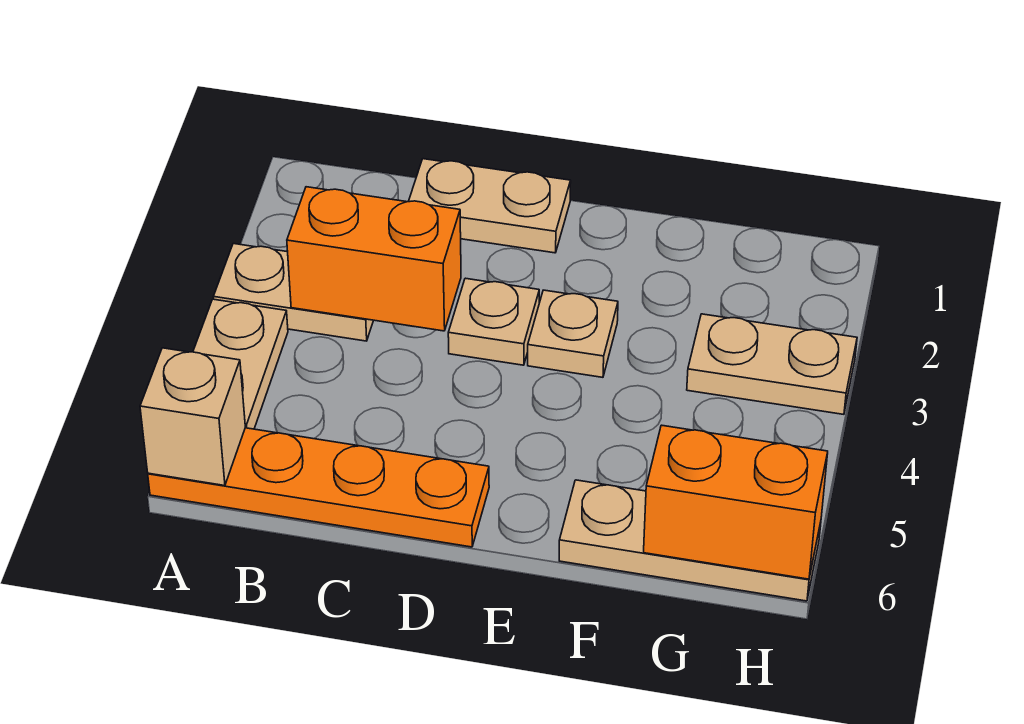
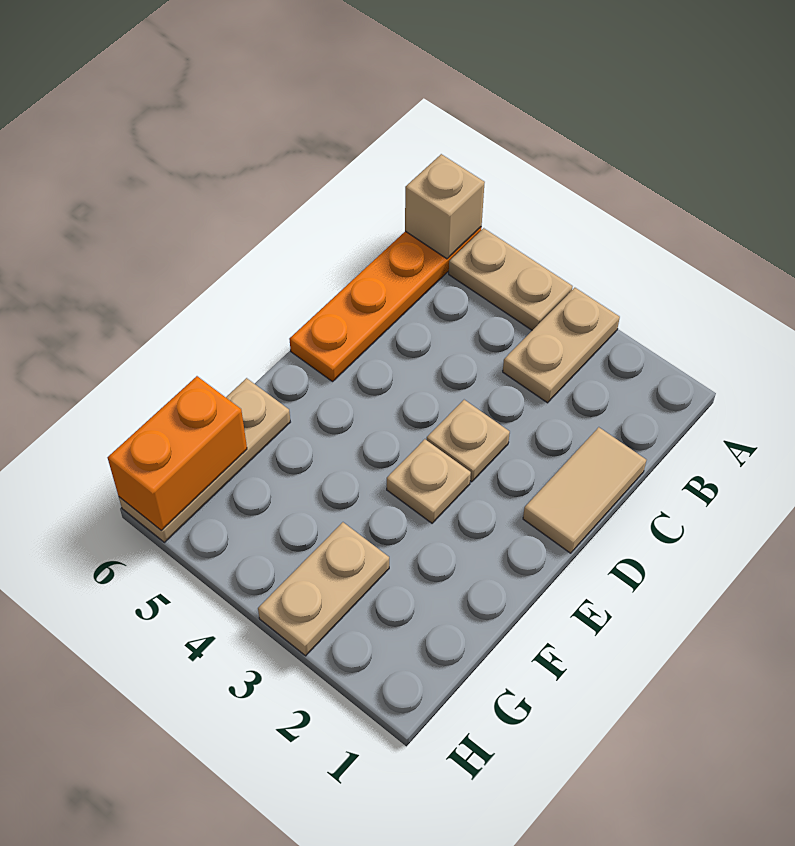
orange brick B3:C3 level 2 -> none
tan plate C1:D1 level 1 -> tan tile C1:D1 level 1

